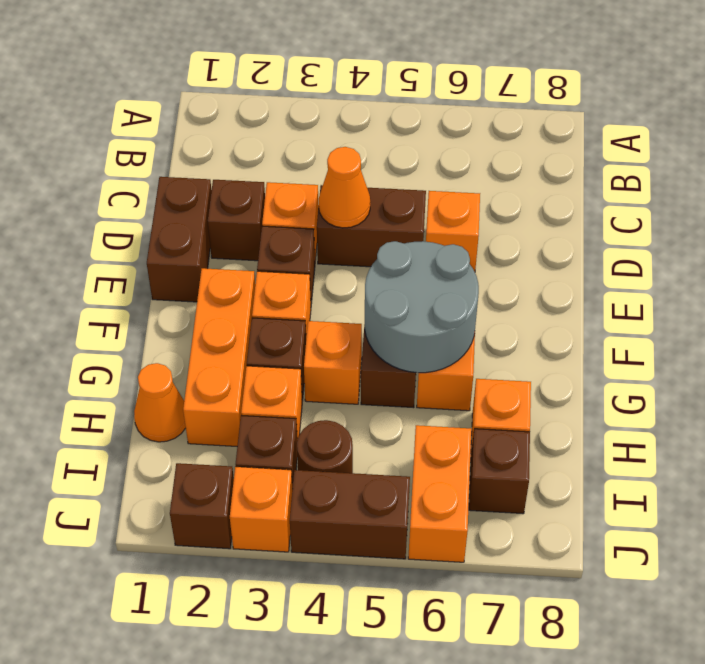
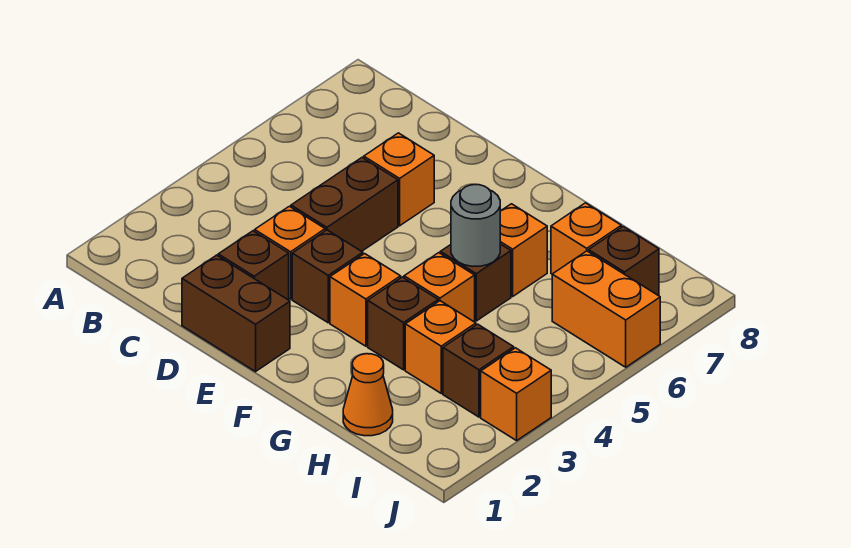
orange cone D4 level 2 -> none
orange brick F2:H2 level 1 -> none
grey round brick F5:G6 level 2 -> grey round brick G5 level 2
brown round brick I4 level 1 -> none
brown brick J2 level 1 -> none
brown brick J4:J5 level 1 -> none

